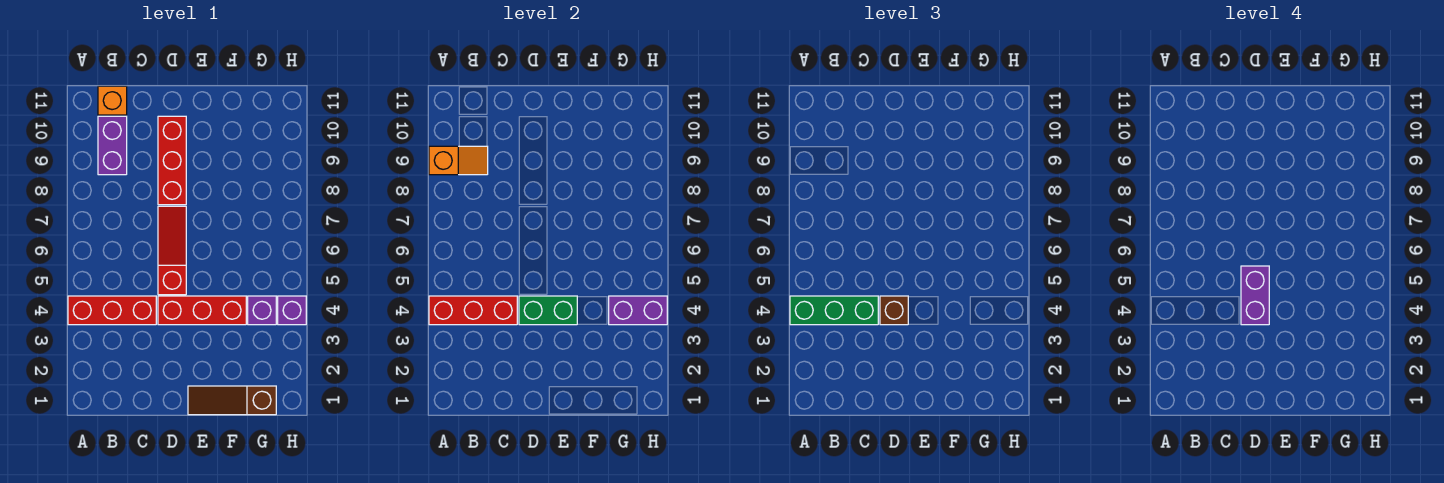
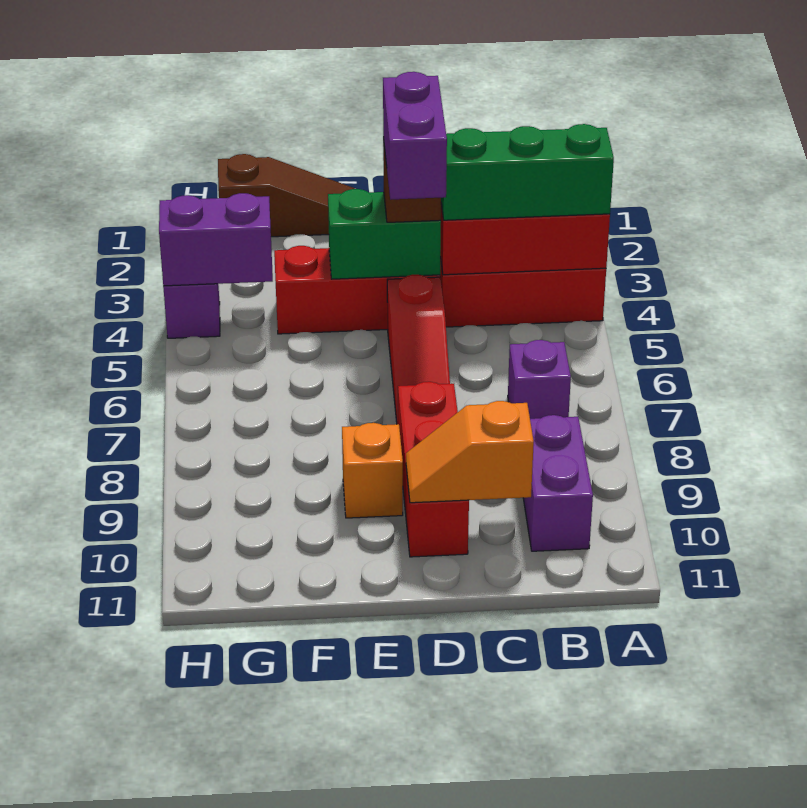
orange slope A9:B9 level 2 top A -> orange slope C10:D10 level 2 top C
orange brick B11 level 1 -> orange brick E9 level 1
purple brick G4 level 1 -> purple brick B7 level 1

